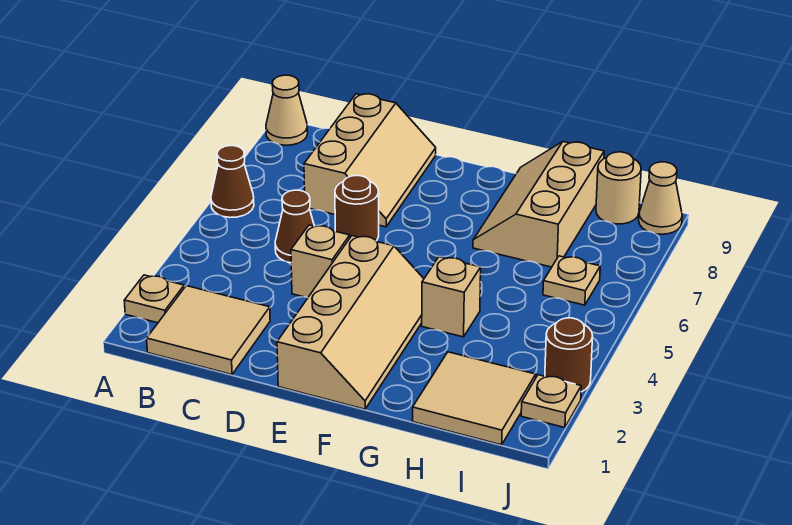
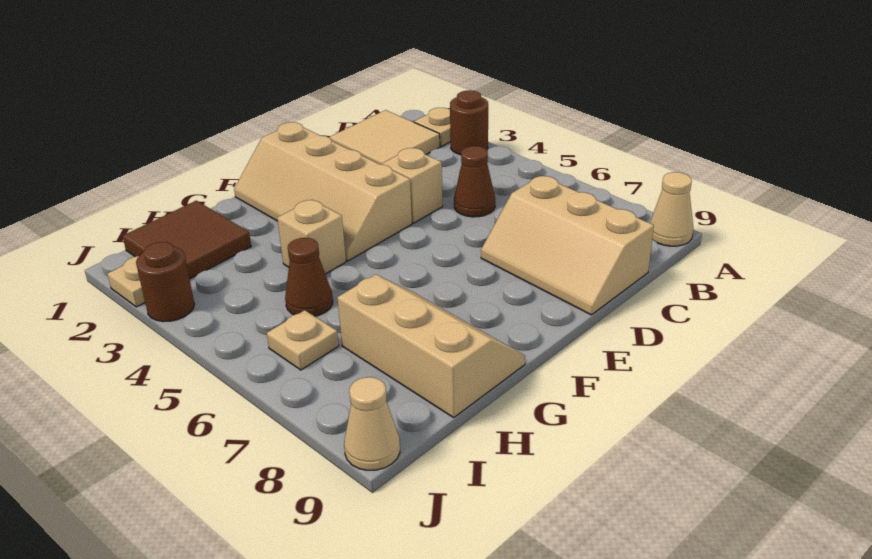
brown cone A6 level 1 -> brown cone H5 level 1
brown round brick D6 level 1 -> brown round brick A3 level 1
tan tile H1:I2 level 1 -> brown tile H1:I2 level 1
tan round brick I9 level 1 -> none

